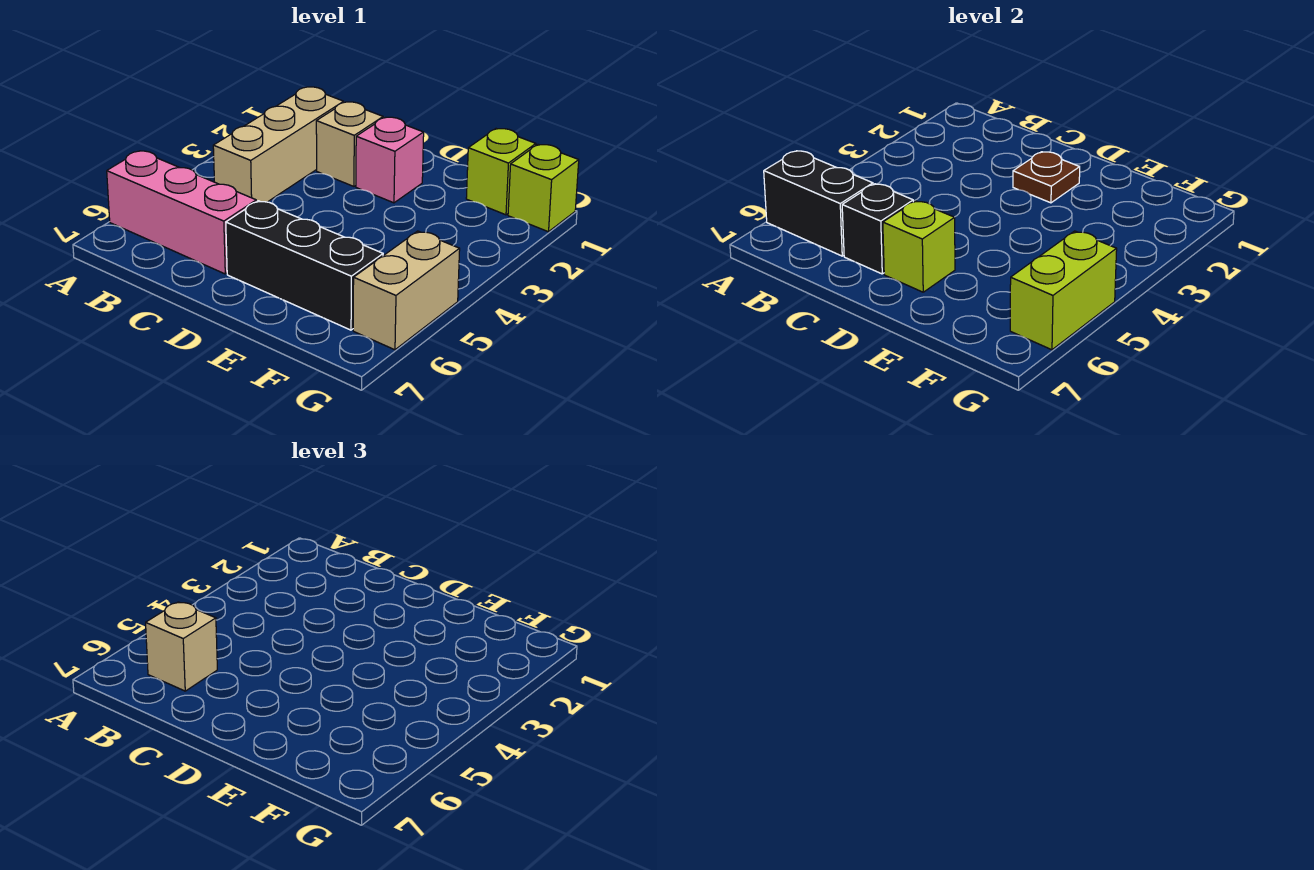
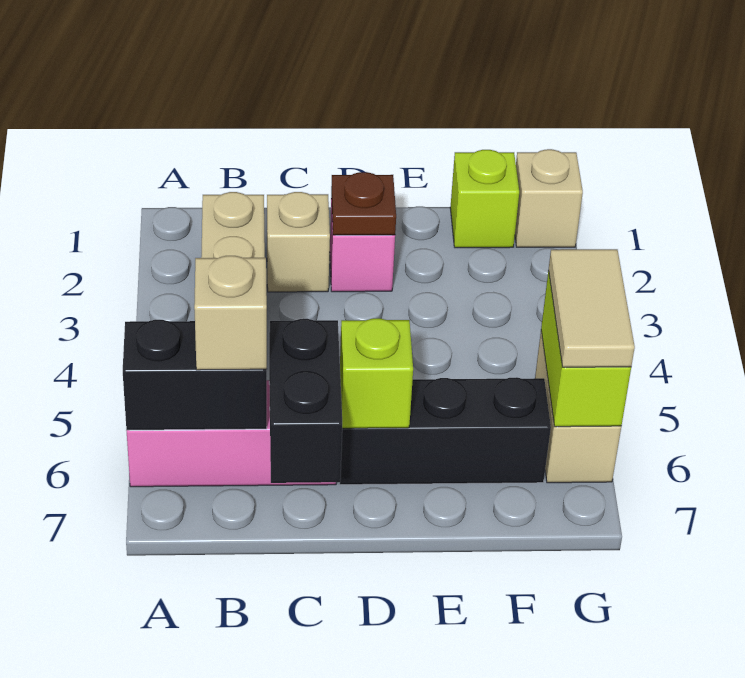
black brick C6 level 2 -> black brick C6:C7 level 2
lime brick G1 level 1 -> tan brick G1 level 1
none -> tan tile G5:G6 level 3

